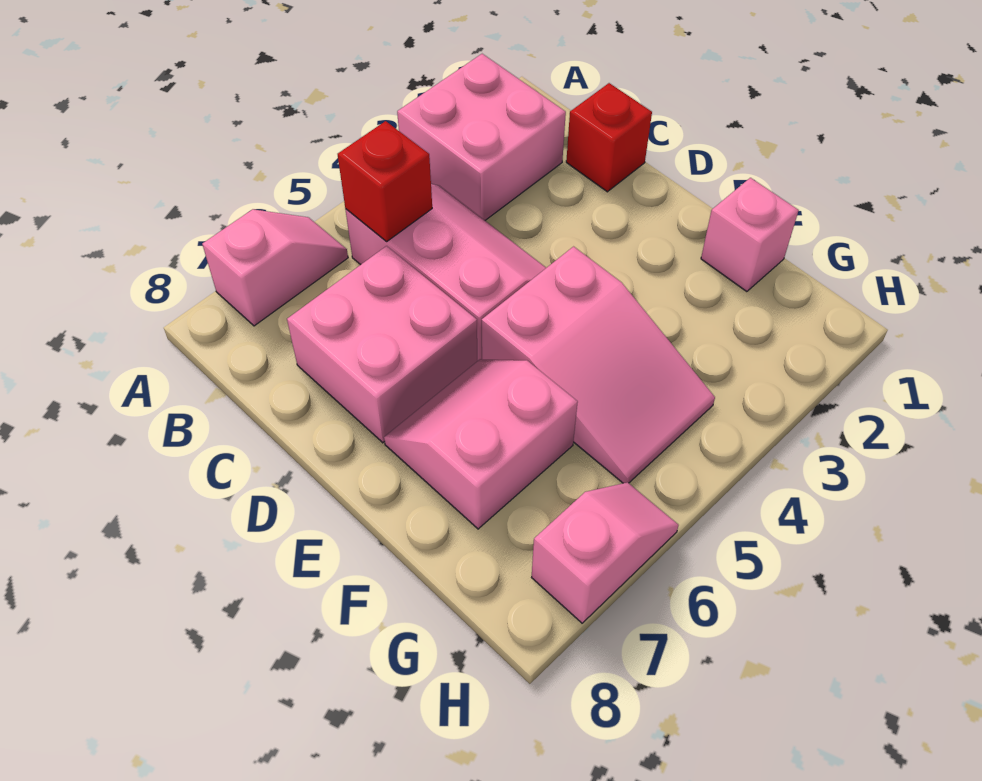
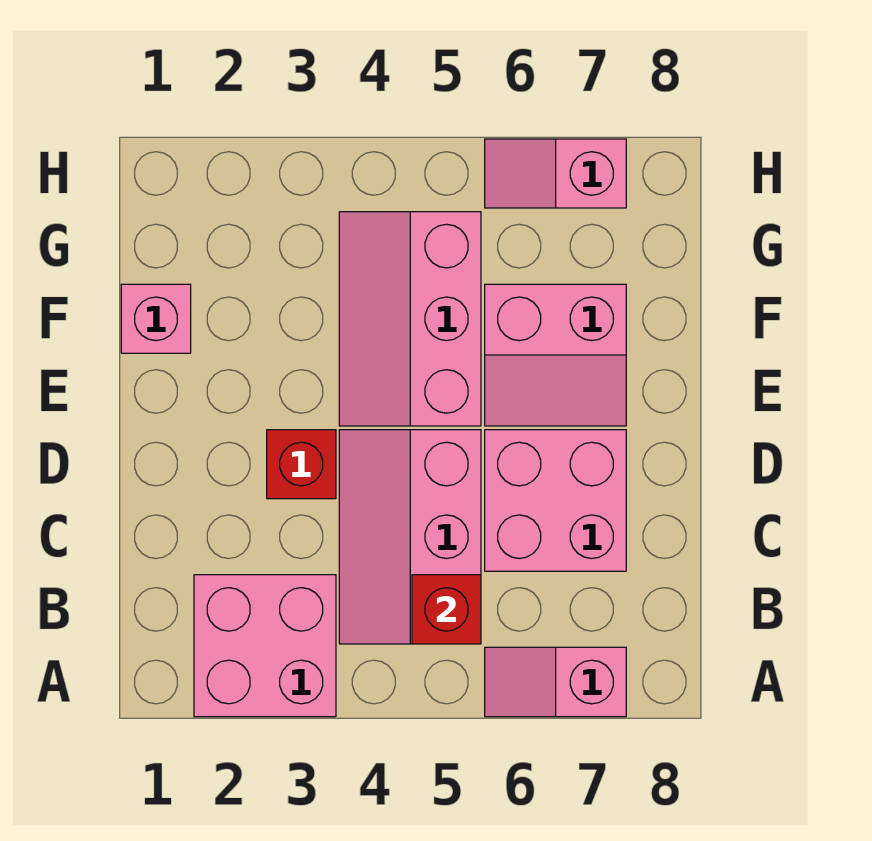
red brick C1 level 1 -> red brick D3 level 1
pink slope E4:G5 level 1 top E -> pink slope E4:G5 level 1 top 5

